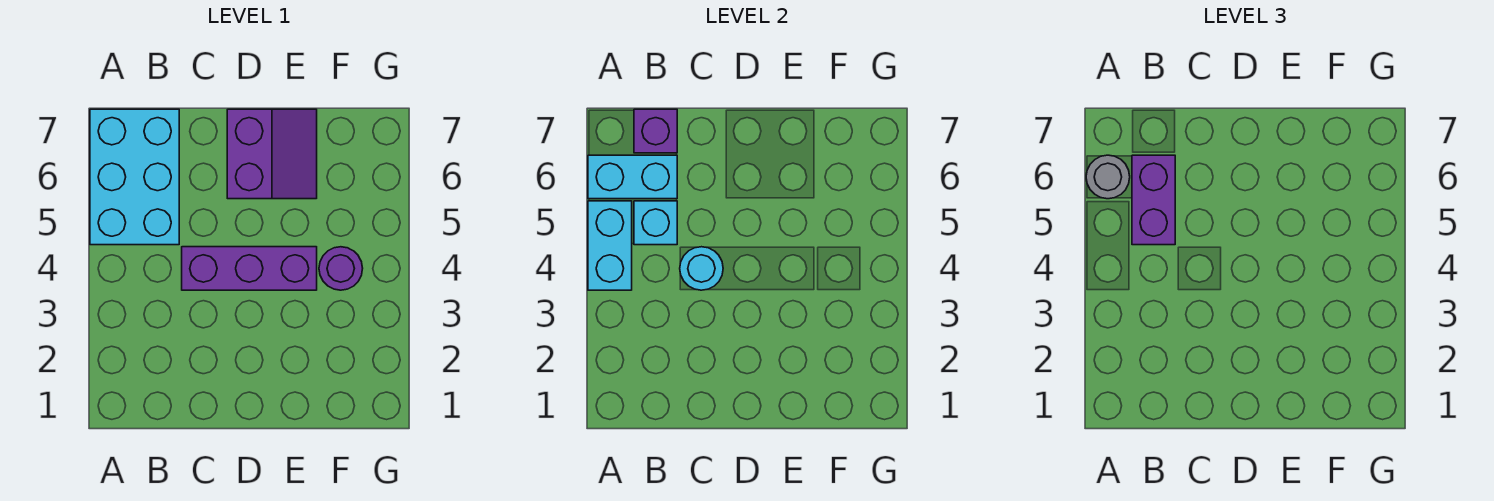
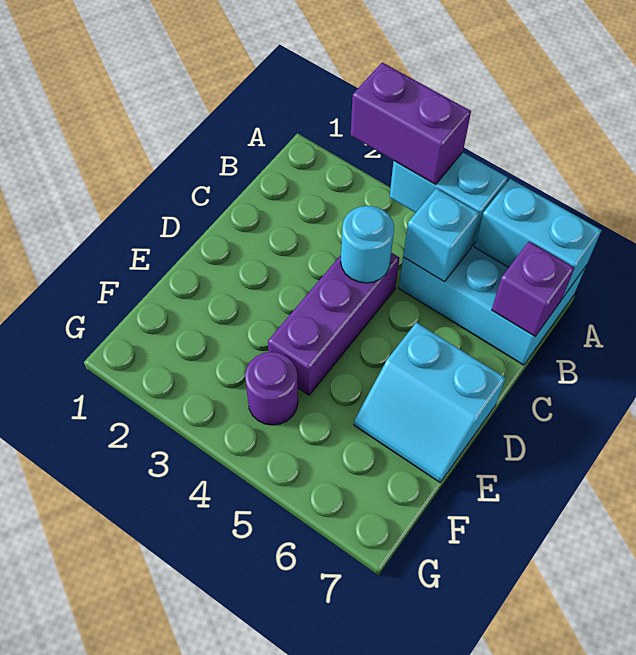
cyan brick A6:B6 level 2 -> cyan brick A6:A7 level 2
grey round brick A6 level 3 -> none
purple brick B5:B6 level 3 -> purple brick A3:A4 level 3
purple slope D6:E7 level 1 top D -> cyan slope D6:E7 level 1 top D

